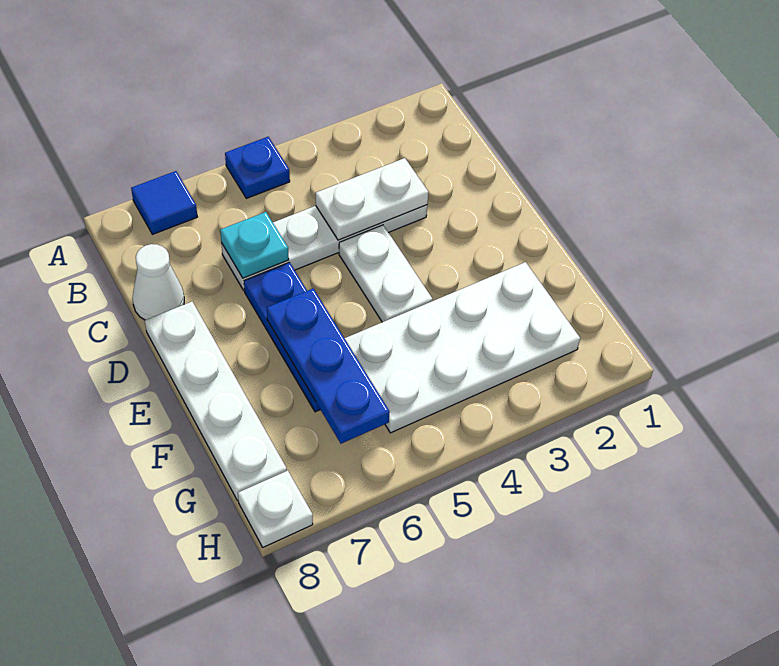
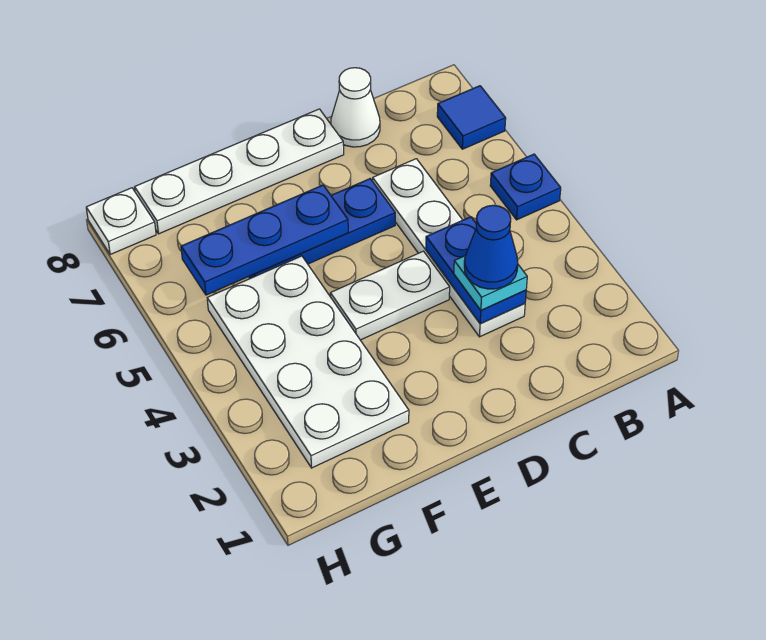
white plate C3:C4 level 2 -> blue plate C3:C4 level 2
none -> blue cone C3 level 4
cyan plate C6 level 2 -> cyan plate C3 level 3

